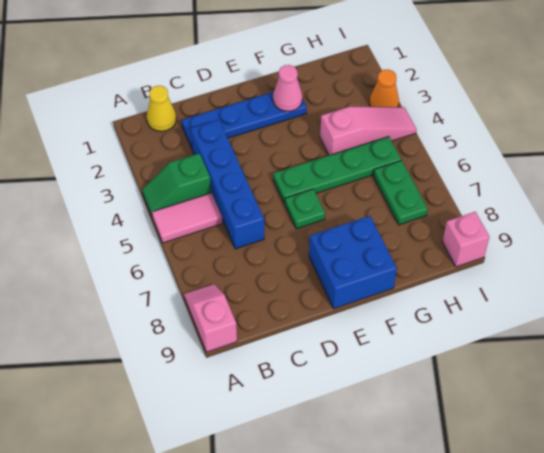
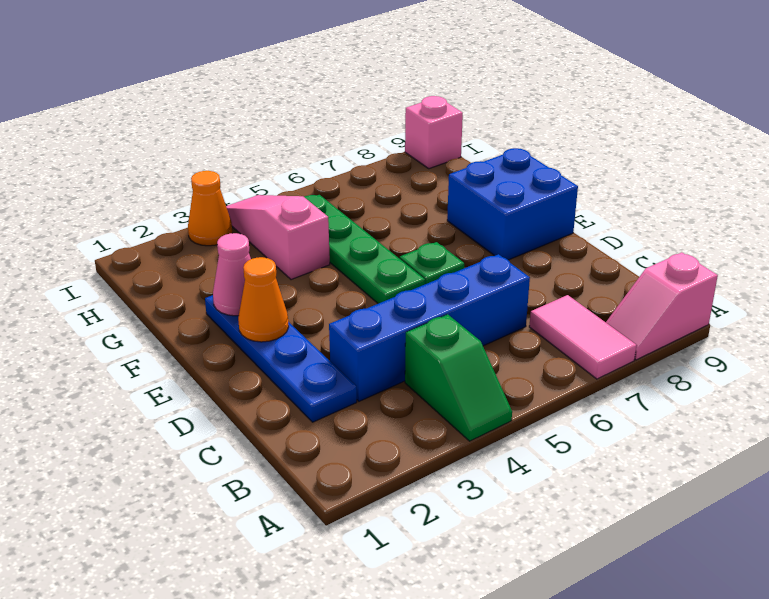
pink tile A5:B5 level 1 -> pink tile A7:B7 level 1
yellow cone B1 level 1 -> none
none -> orange cone E2 level 2
green plate H6:H7 level 1 -> none

